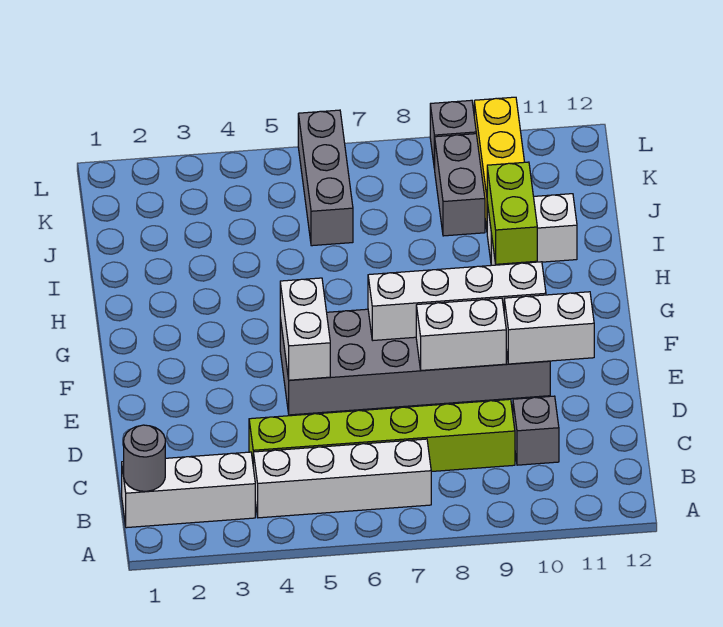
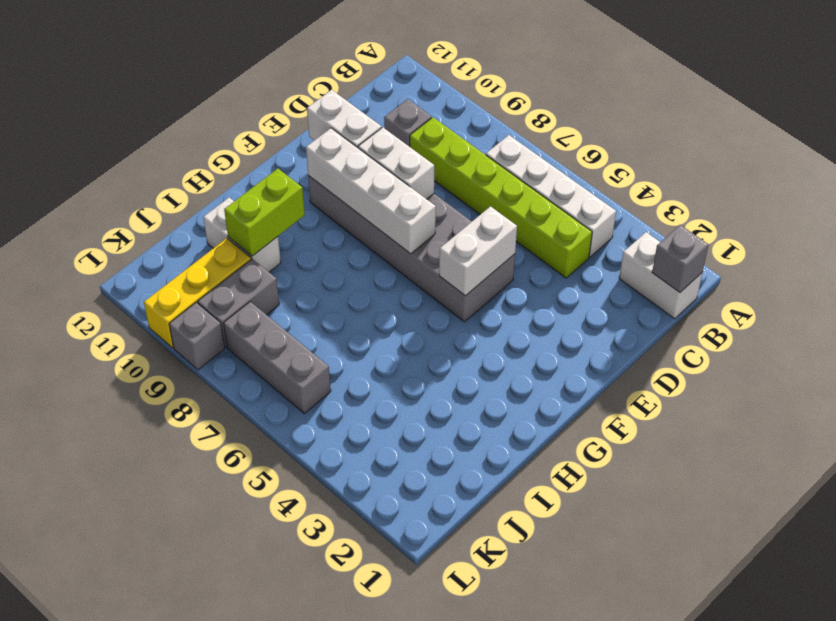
white brick B1:B3 level 1 -> white brick B1:B2 level 1
grey round brick B1 level 2 -> grey brick B1 level 2
grey brick J6:L6 level 1 -> grey brick K6:K8 level 1

